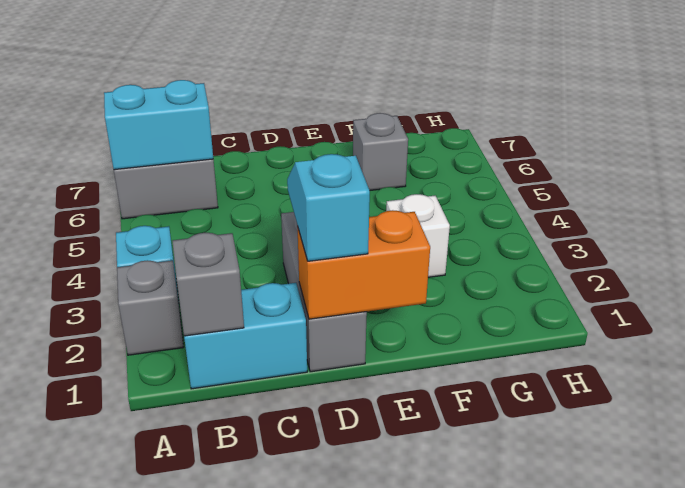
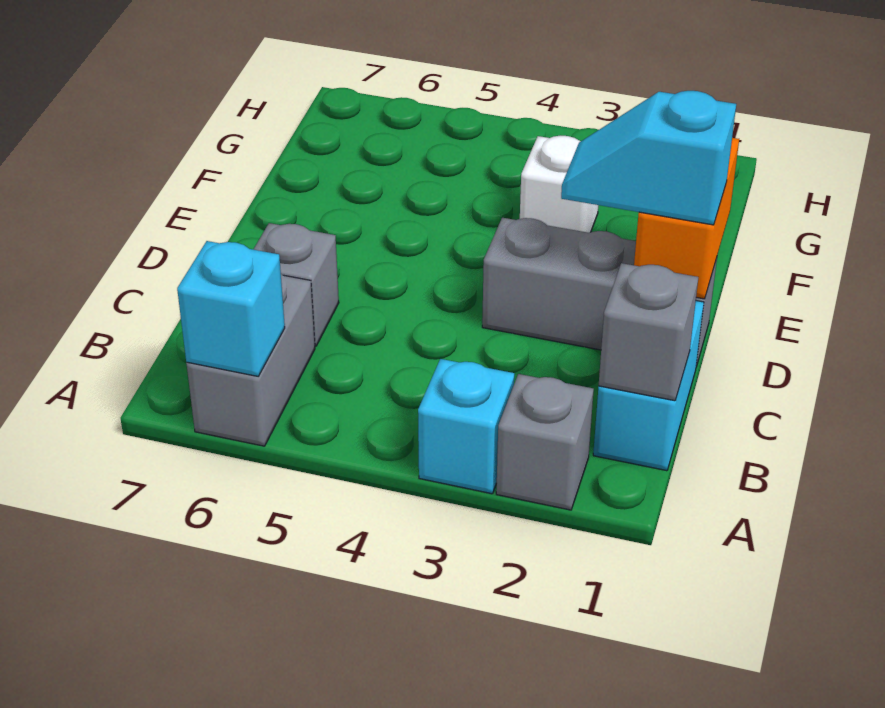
cyan brick A6:B6 level 2 -> cyan brick A6 level 2
grey brick F6 level 1 -> grey brick C6 level 1

